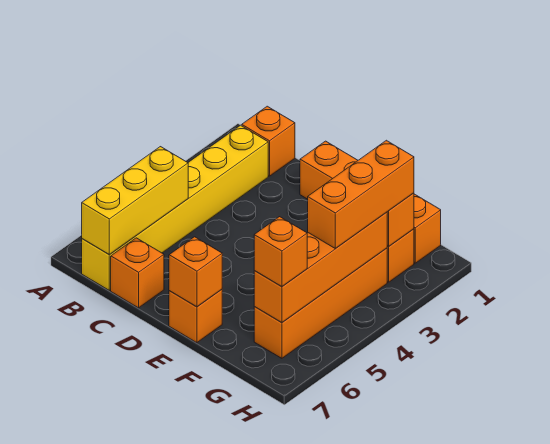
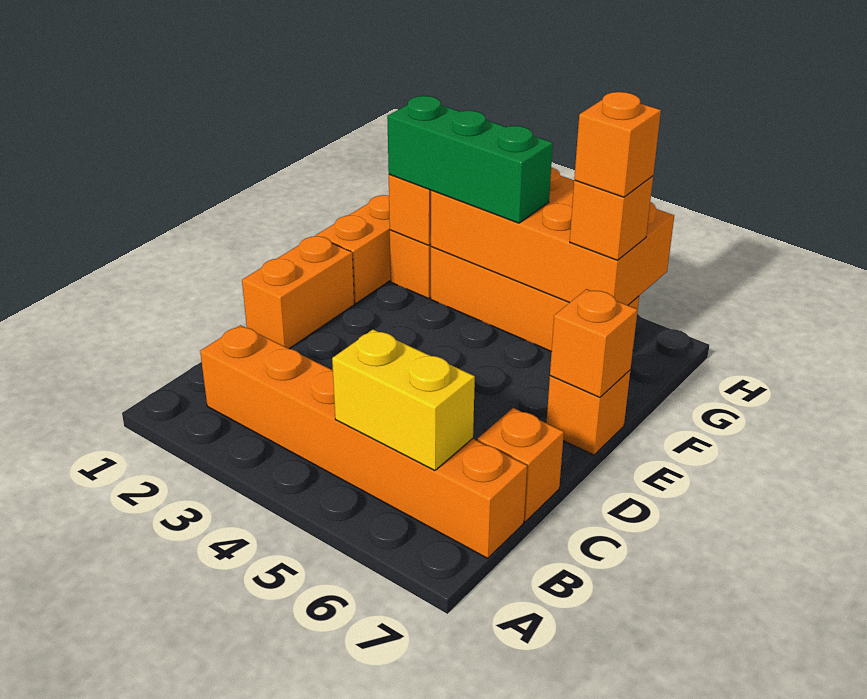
orange brick B1 level 1 -> orange brick G6 level 4
yellow brick B2:B7 level 1 -> orange brick B2:B7 level 1
yellow brick B5:B7 level 2 -> yellow brick B5:B6 level 2
orange brick G2:G4 level 3 -> green brick G2:G4 level 3
orange brick G3:G6 level 2 -> orange brick G3:H6 level 2

